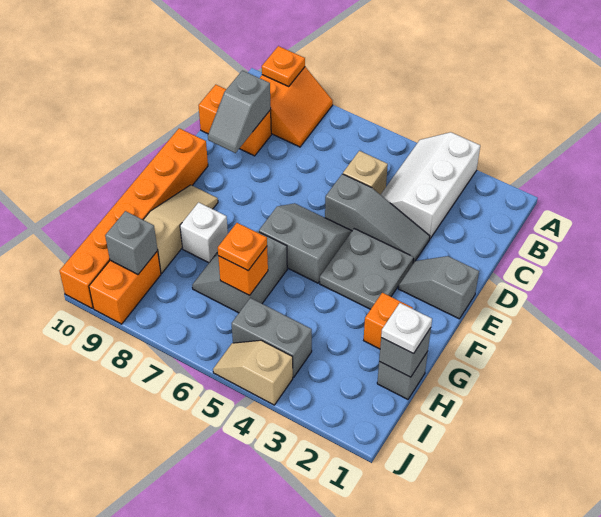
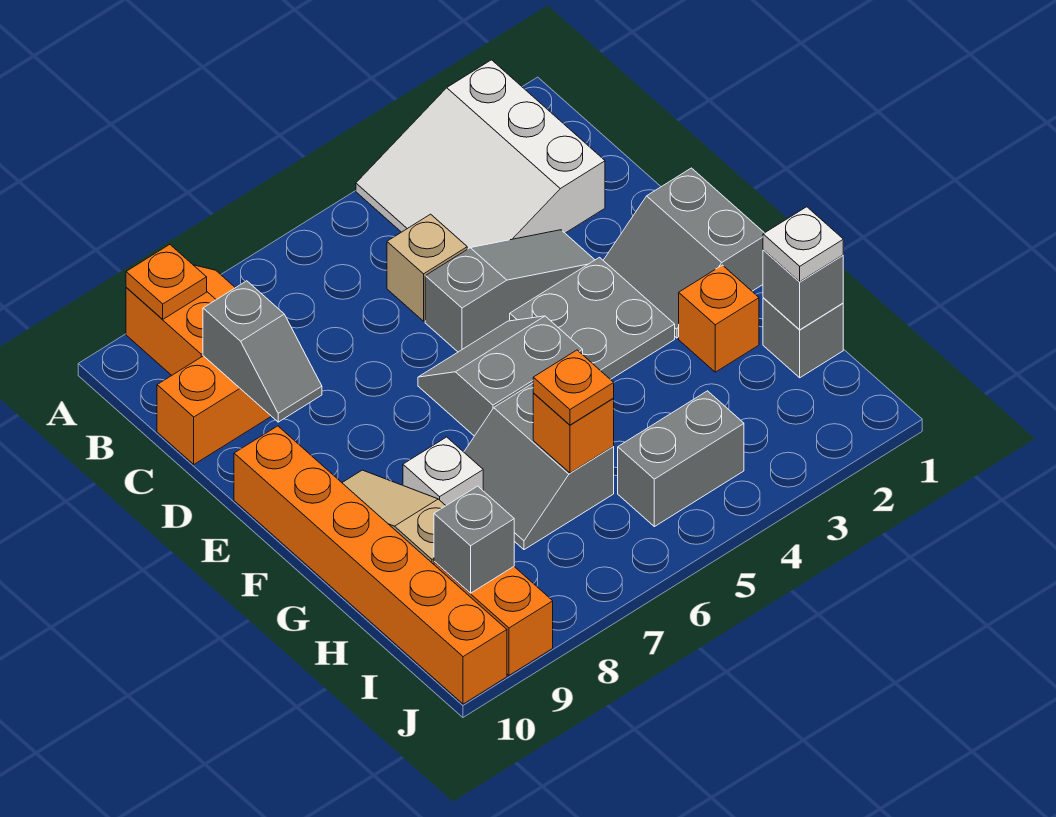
white slope A3:C4 level 1 top 3 -> white slope A2:C4 level 1 top 2
grey slope E1:E2 level 1 top 1 -> grey slope E1:F2 level 1 top 1
tan slope J4:J5 level 1 top 4 -> none

